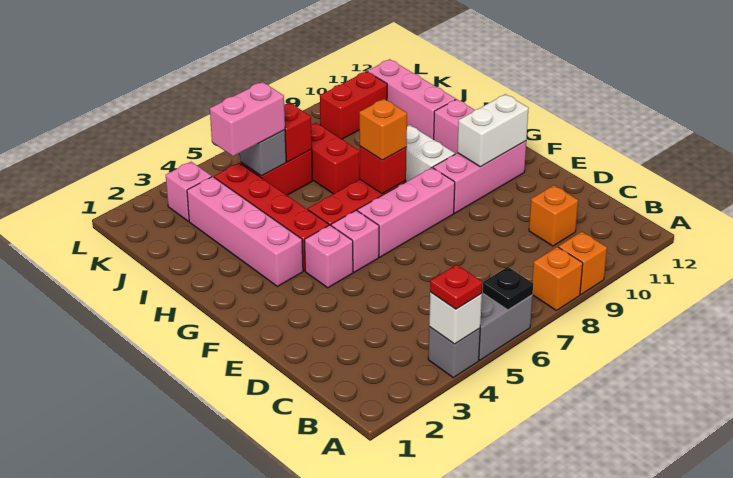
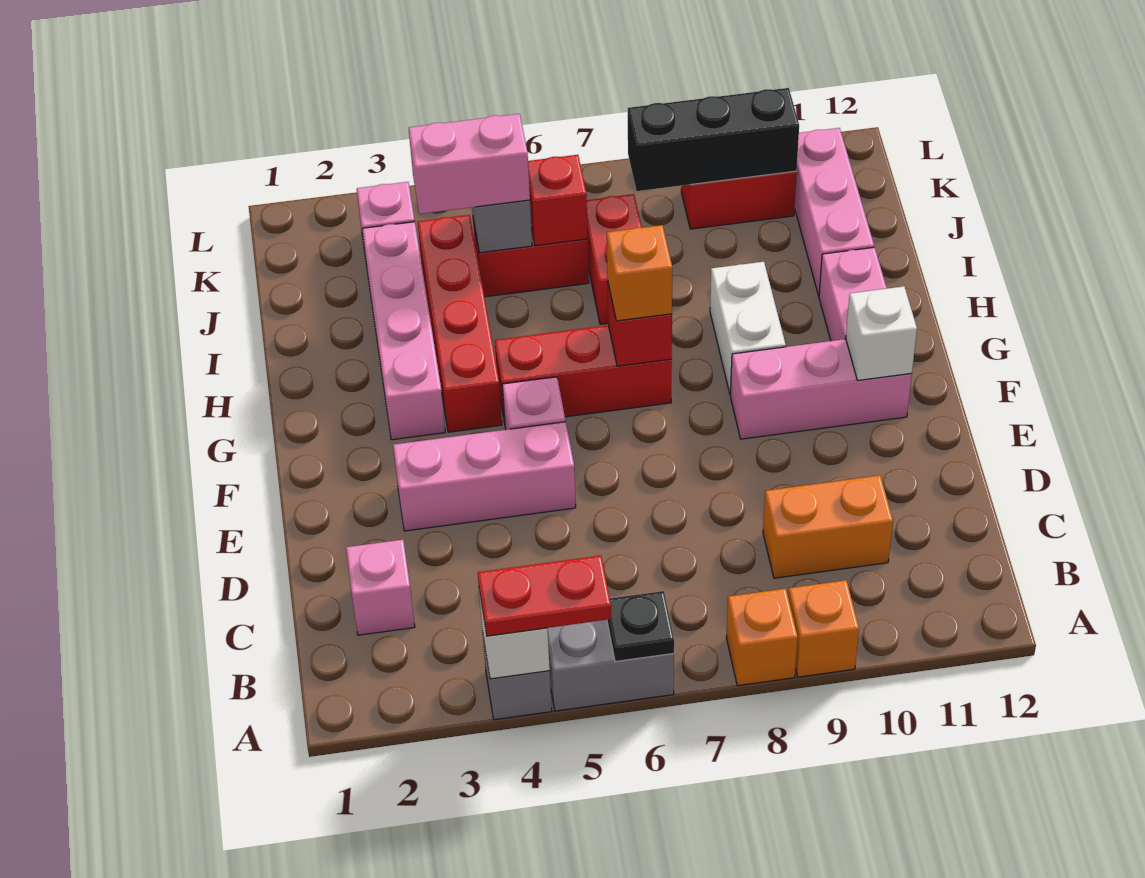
red plate A4 level 3 -> red plate A4:A5 level 3
orange brick C10 level 1 -> orange brick C9:C10 level 1
pink brick F4 level 1 -> pink brick C2 level 1
pink brick F6:F8 level 1 -> pink brick E3:E5 level 1
white brick F10:F11 level 2 -> white brick F11 level 2
none -> black brick K8:K10 level 2

